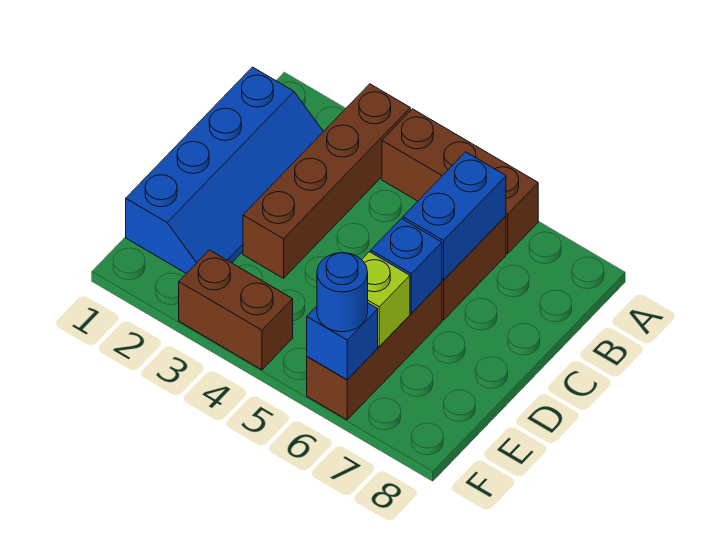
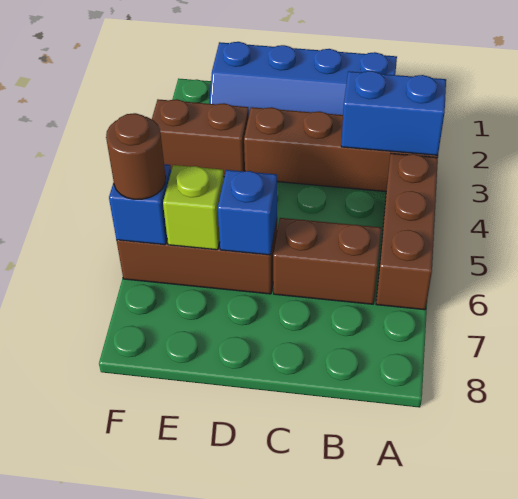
blue brick B6:C6 level 2 -> blue brick A3:B3 level 2
brown brick F3:F4 level 1 -> brown brick E3:F3 level 1
blue round brick F6 level 3 -> brown round brick F6 level 3

